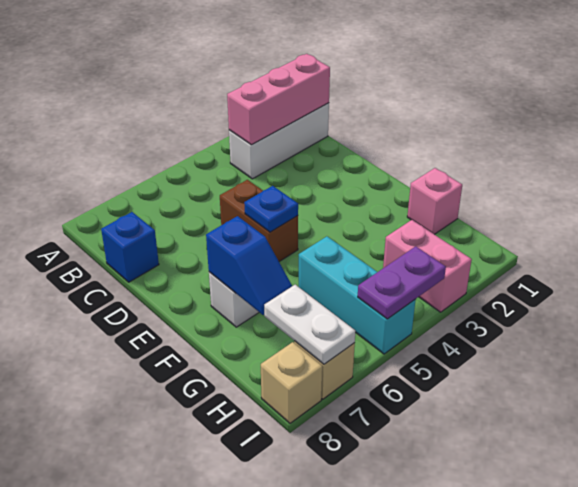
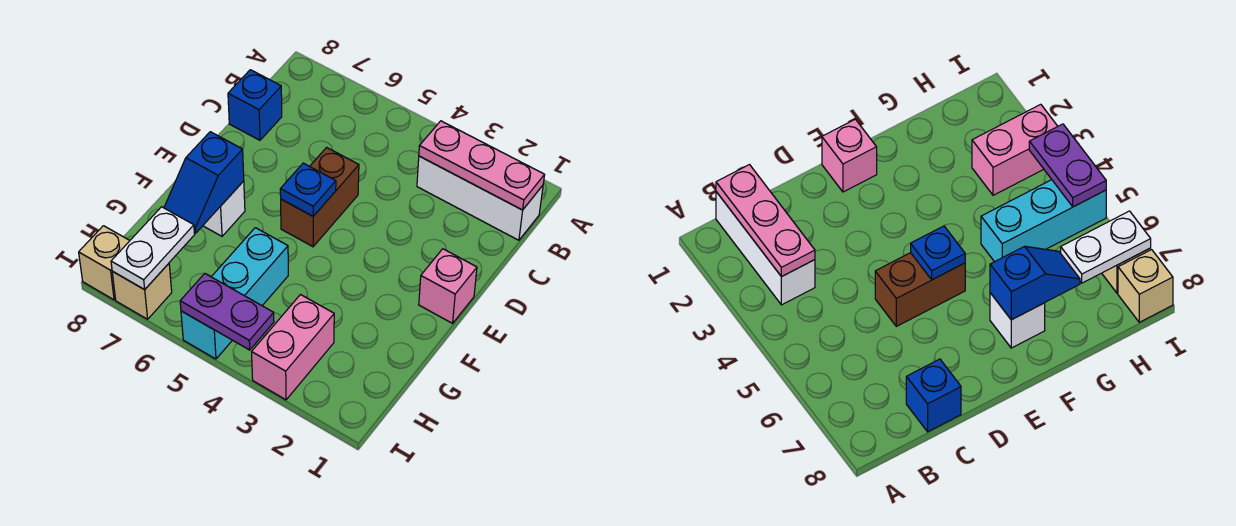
pink brick B1:B3 level 2 -> pink plate B1:B3 level 2
pink brick G1 level 1 -> pink brick E1 level 1

